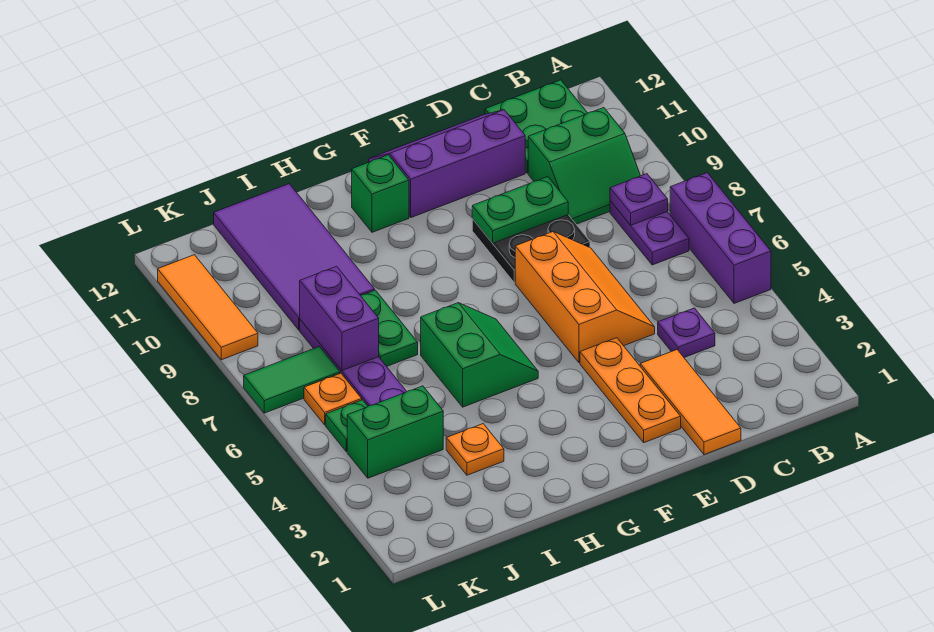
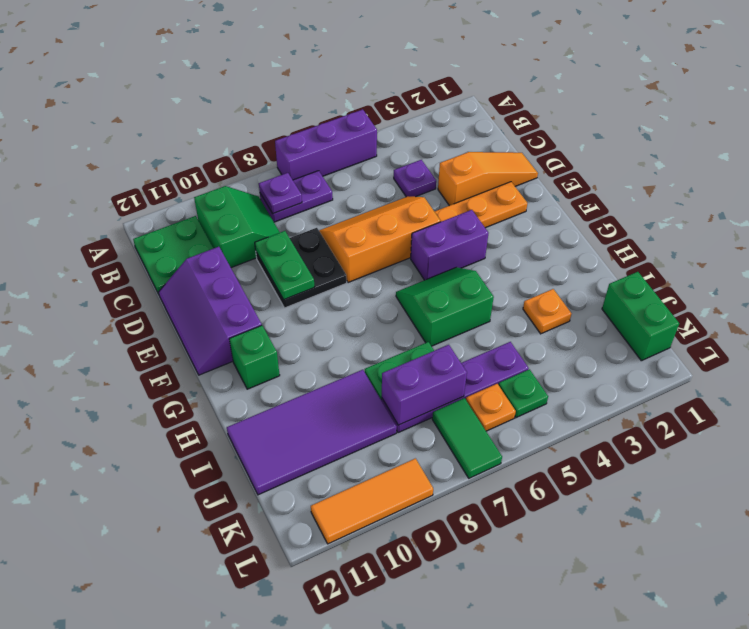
orange tile D1:D3 level 1 -> orange slope D1:D3 level 1 top 3
none -> purple brick F4:F5 level 1
green brick J4:K4 level 1 -> green brick J1:K1 level 1

